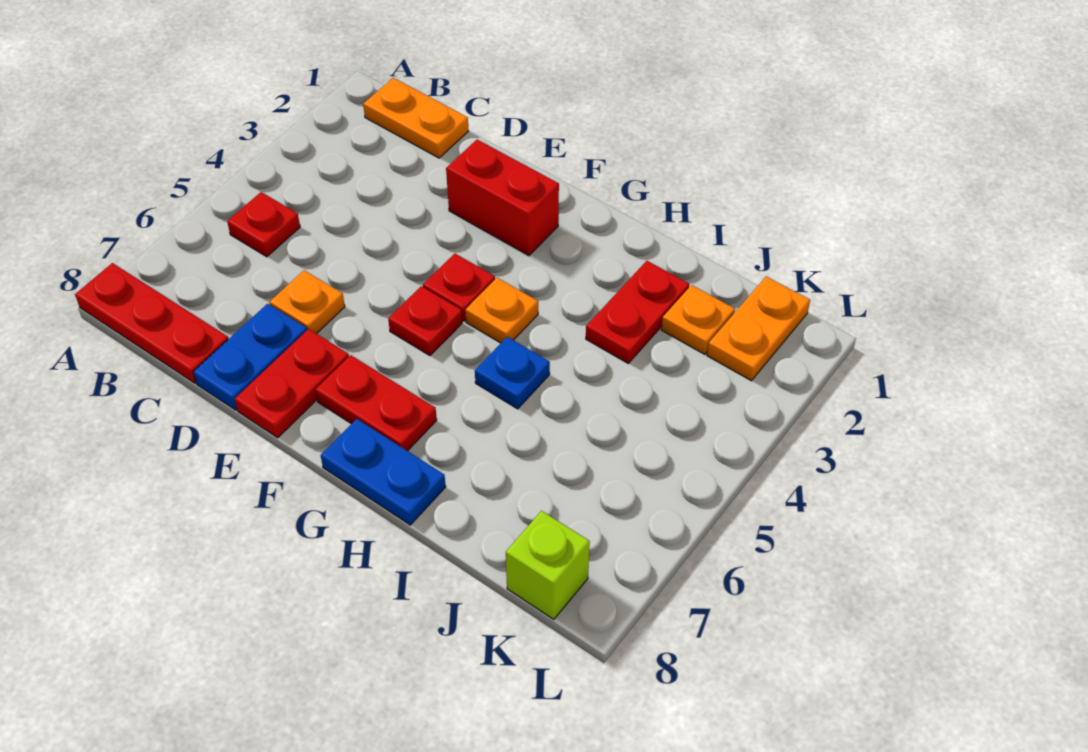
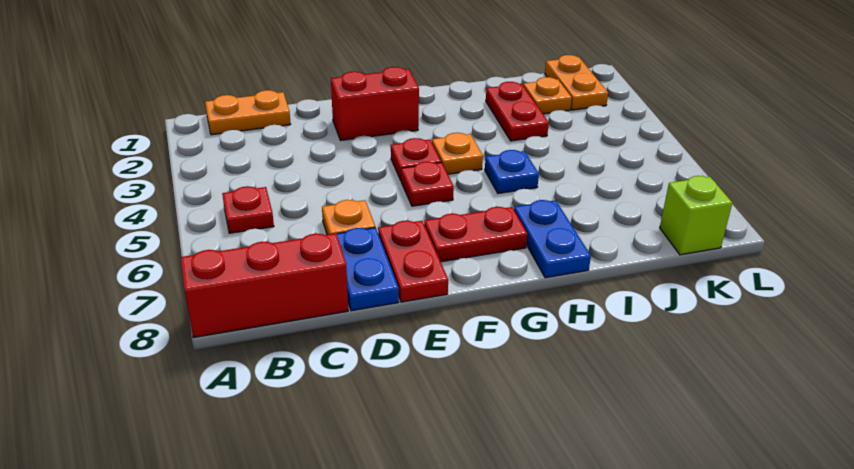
red plate A8:C8 level 1 -> red brick A8:C8 level 1
blue plate G8:H8 level 1 -> blue plate H7:H8 level 1

